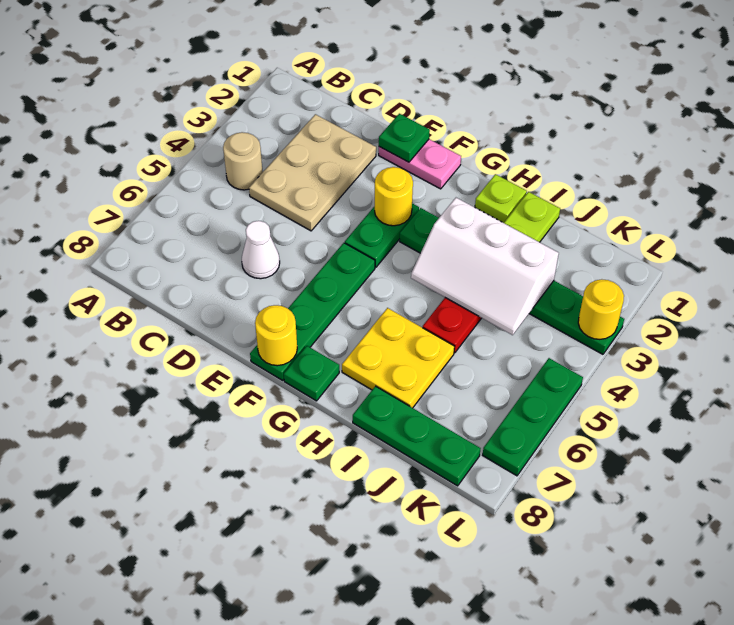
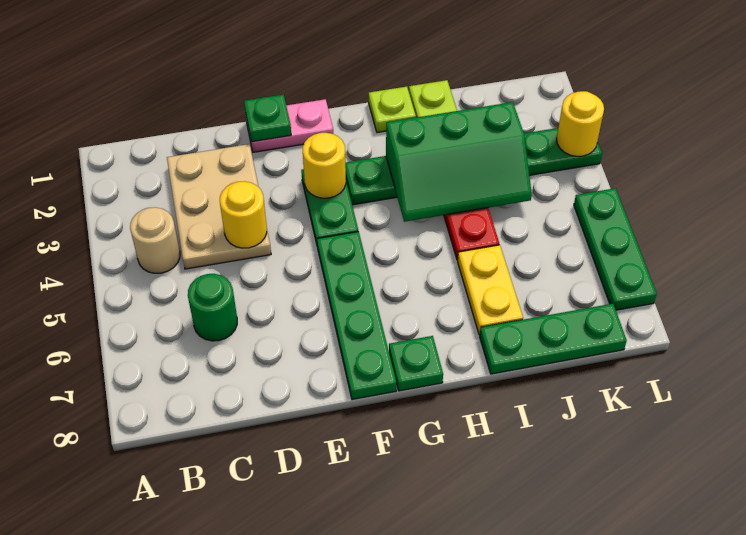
none -> green round brick C6 level 1
white cone D6 level 1 -> none
yellow round brick F8 level 2 -> yellow round brick D4 level 2
white slope H3:J4 level 2 top 3 -> green slope H3:J4 level 2 top 3
yellow plate H6:I7 level 1 -> yellow plate I6:I7 level 1

